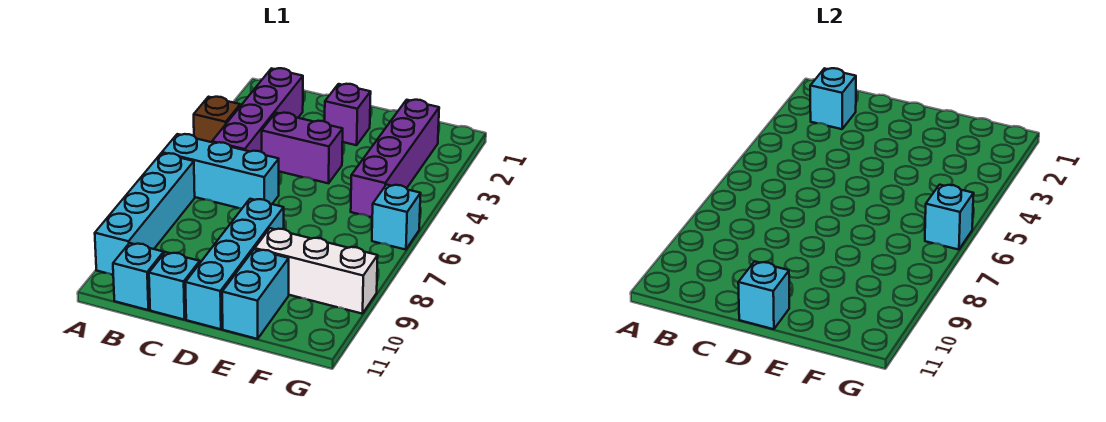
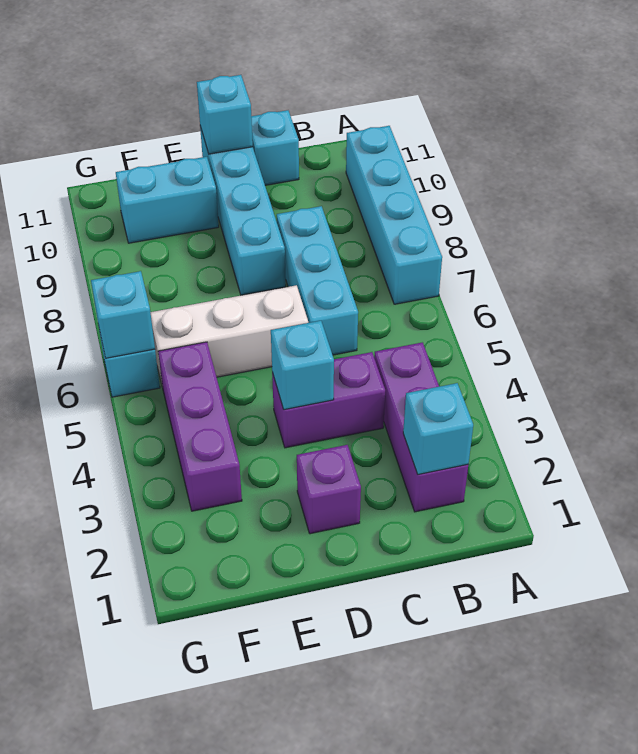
brown brick A4 level 1 -> none
cyan brick A6:C6 level 1 -> cyan brick C6:C8 level 1
purple brick B2:B5 level 1 -> purple brick B2:B4 level 1
cyan brick B11 level 1 -> cyan brick D4 level 2
white brick E9:G9 level 1 -> white brick D6:F6 level 1
cyan brick E10:E11 level 1 -> cyan brick E10:F10 level 1
purple brick F2:F5 level 1 -> purple brick F3:F5 level 1

